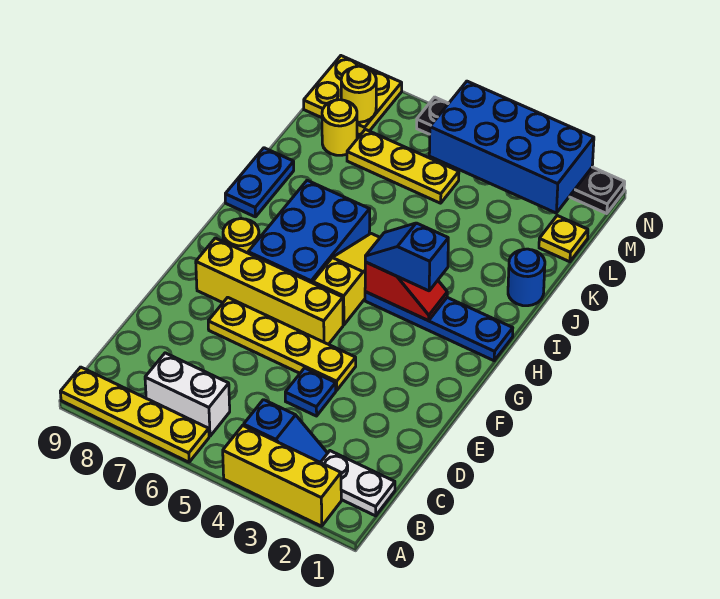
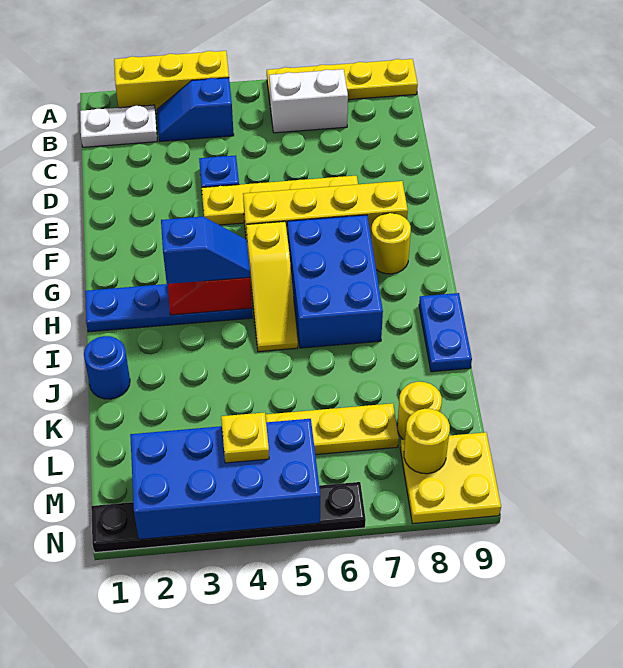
yellow plate L1 level 1 -> yellow plate M4 level 3

